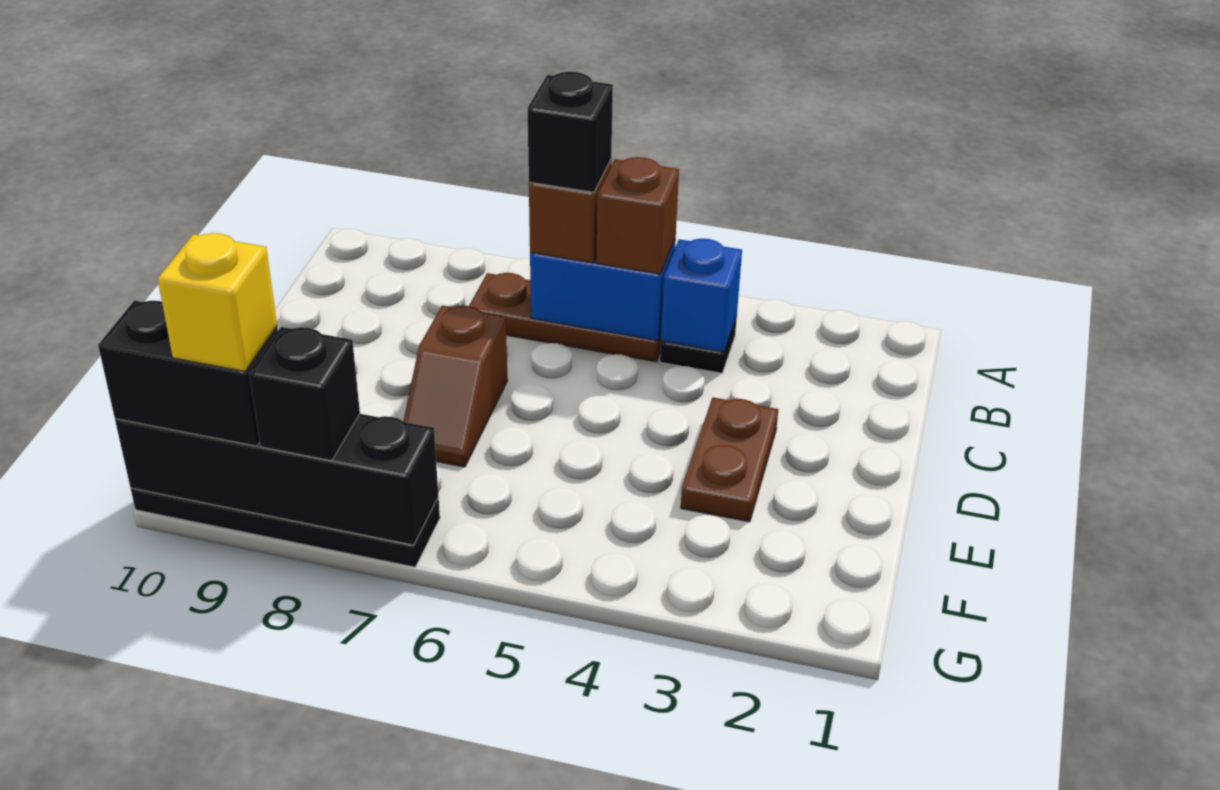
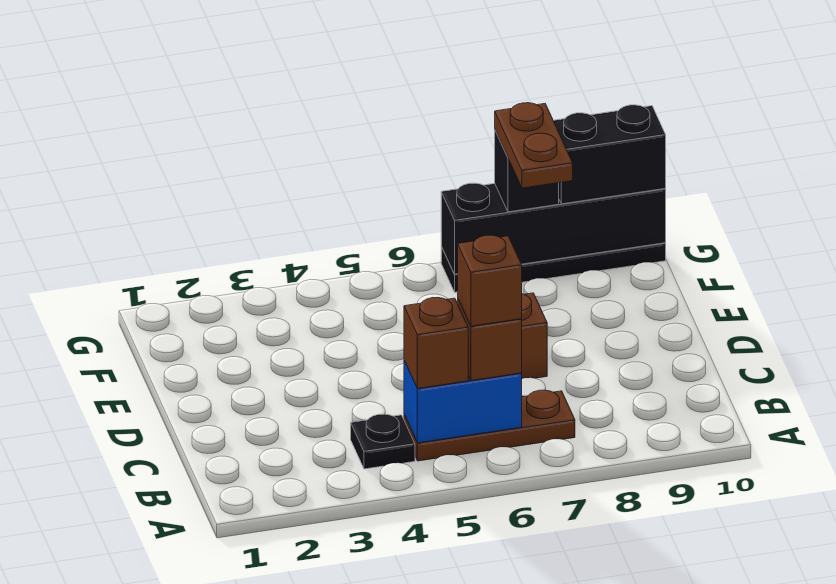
blue brick B4 level 2 -> none
black brick B6 level 4 -> brown brick B6 level 4
brown plate D3:E3 level 1 -> brown plate F8:G8 level 4
yellow brick G9 level 4 -> none

